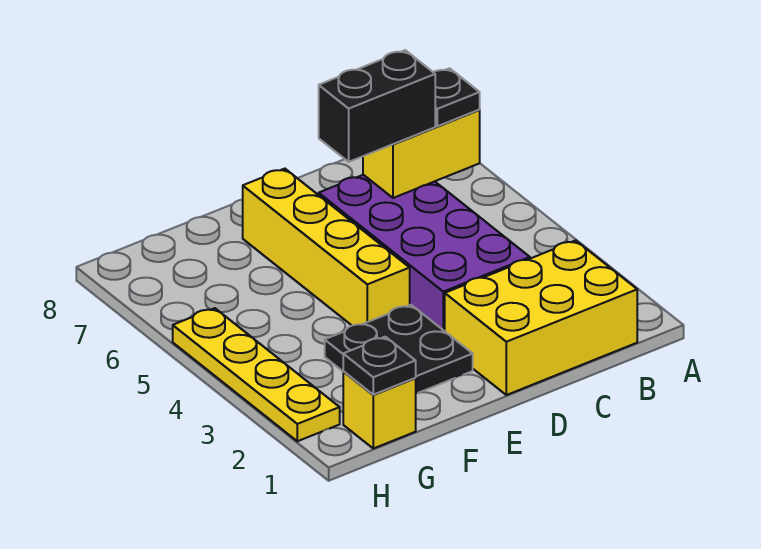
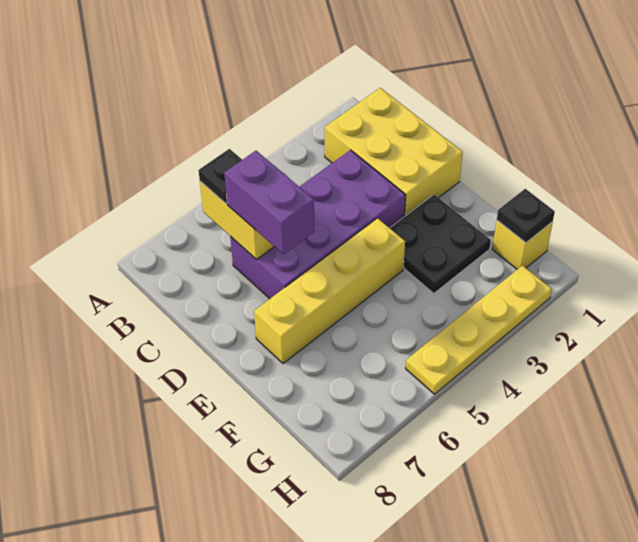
black brick C6:D6 level 3 -> purple brick C6:D6 level 3

